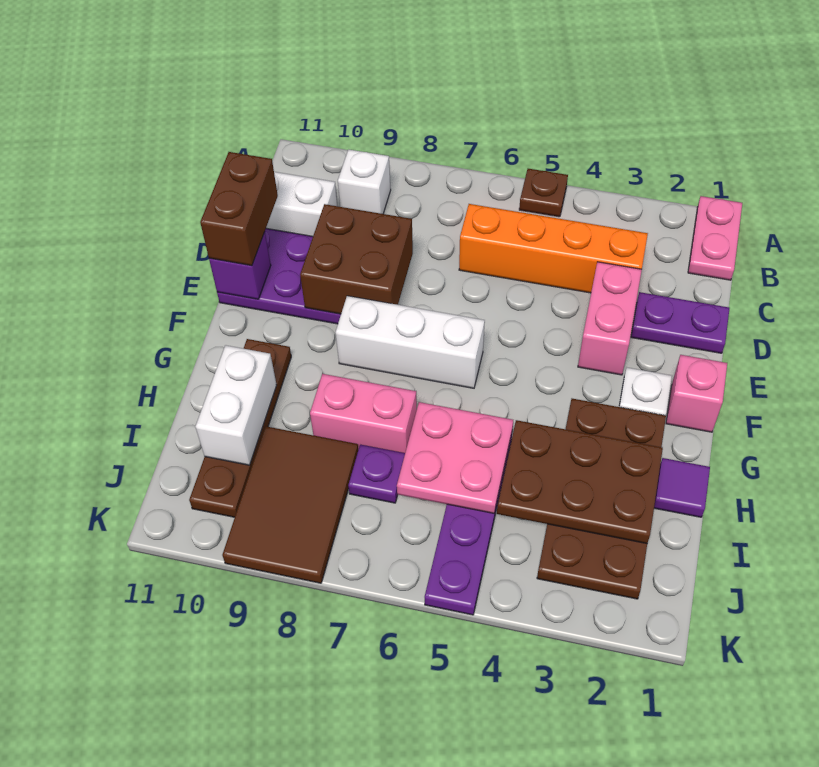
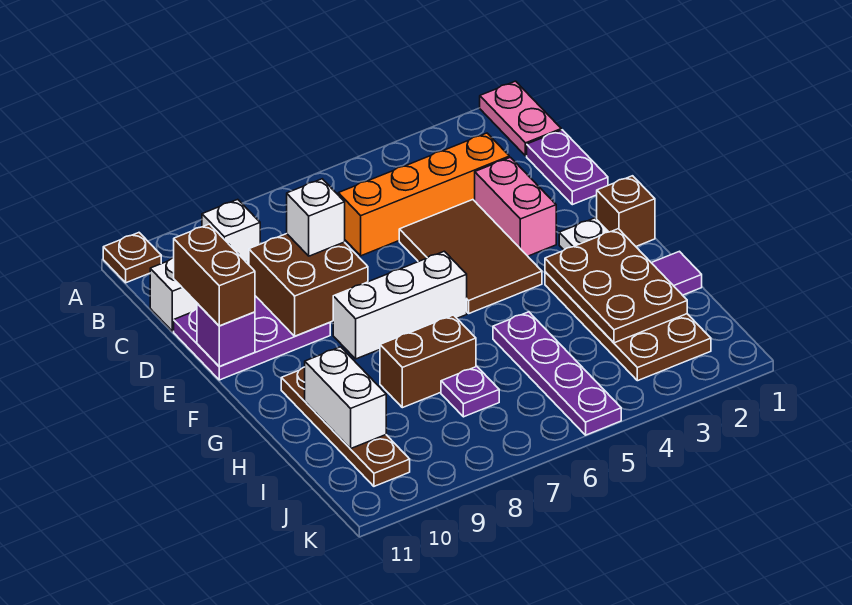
brown plate A5 level 1 -> brown plate A11 level 1
purple plate D1:D2 level 1 -> purple plate C1:D1 level 1
none -> white brick D8 level 3
pink brick F1 level 1 -> brown brick F1 level 1
brown plate H2:I4 level 2 -> brown plate G2:I3 level 2
pink plate H5:I6 level 2 -> none
pink brick H7:H8 level 1 -> brown brick H7:H8 level 1
brown tile I8:K9 level 1 -> brown tile D4:F5 level 1

